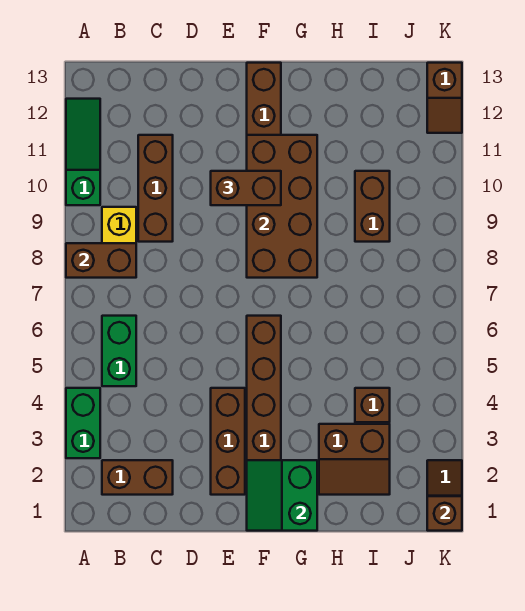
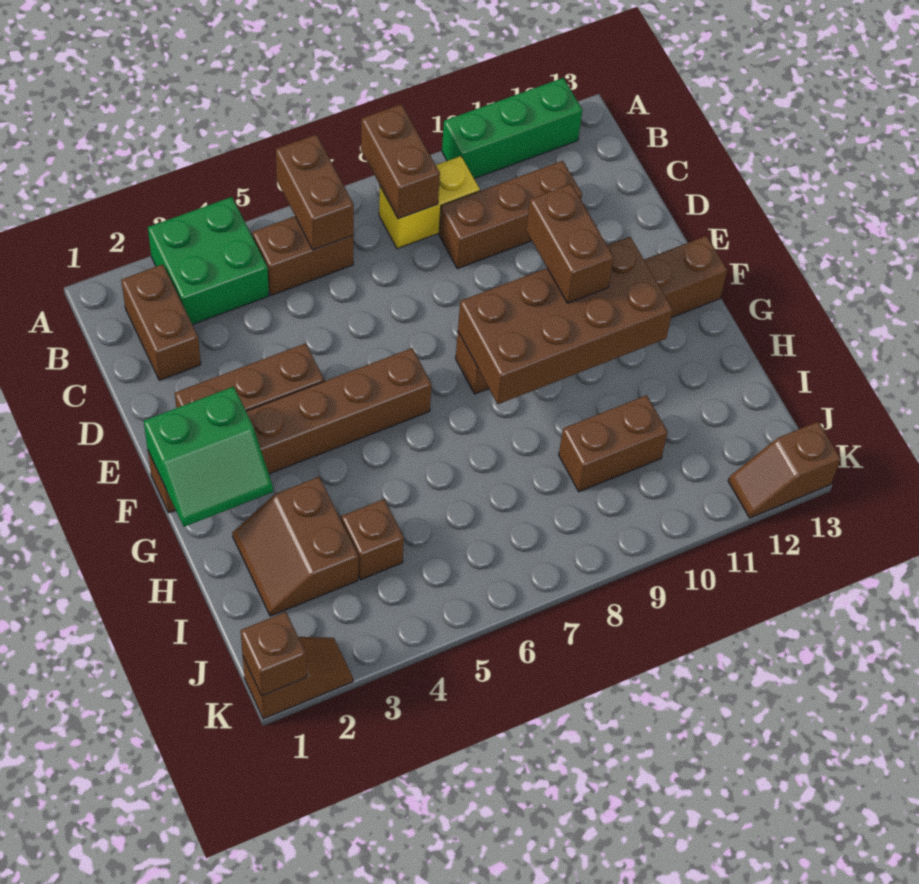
green brick A3:A4 level 1 -> green brick A3:B4 level 1
none -> brown brick A6:B6 level 2
green slope A10:A12 level 1 top 10 -> green brick A10:A12 level 1
green brick B5:B6 level 1 -> brown brick B5:B6 level 1
green slope F1:G2 level 2 top G -> green slope F1:G2 level 2 top F

